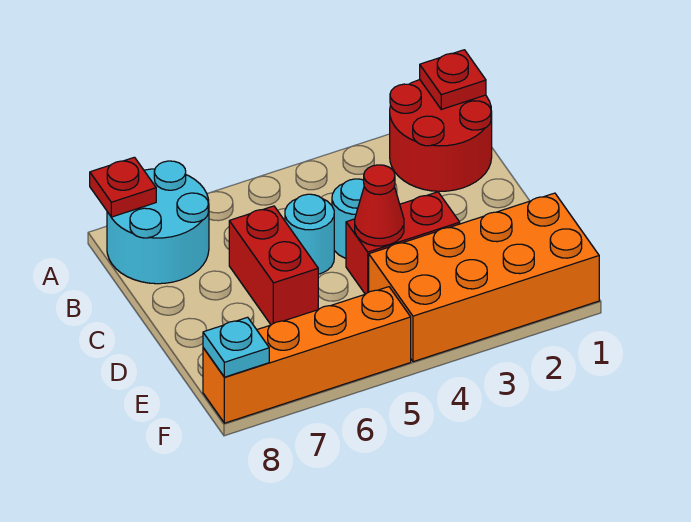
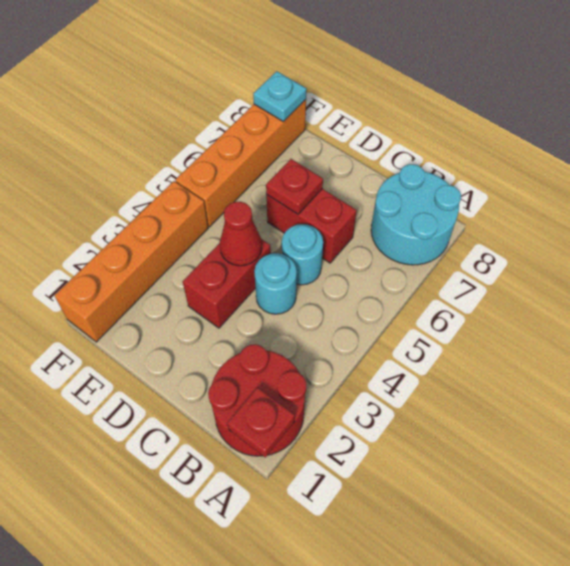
red plate A8 level 2 -> red plate D6 level 2
orange brick E1:F4 level 1 -> orange brick F1:F4 level 1

